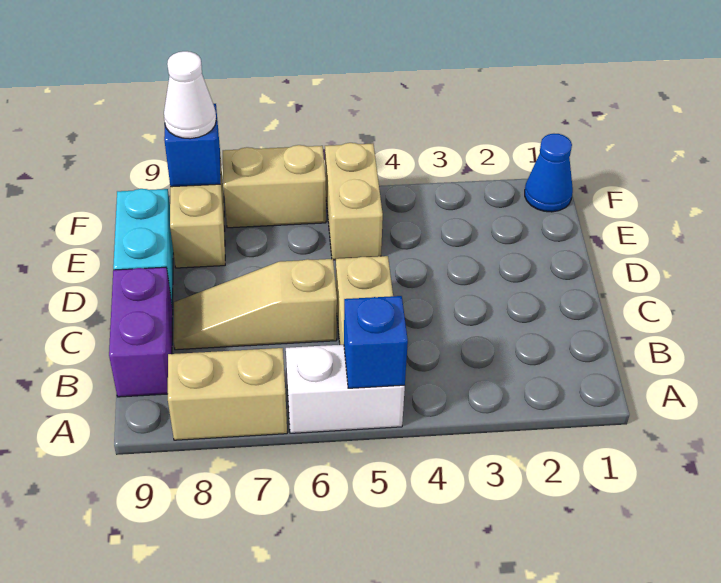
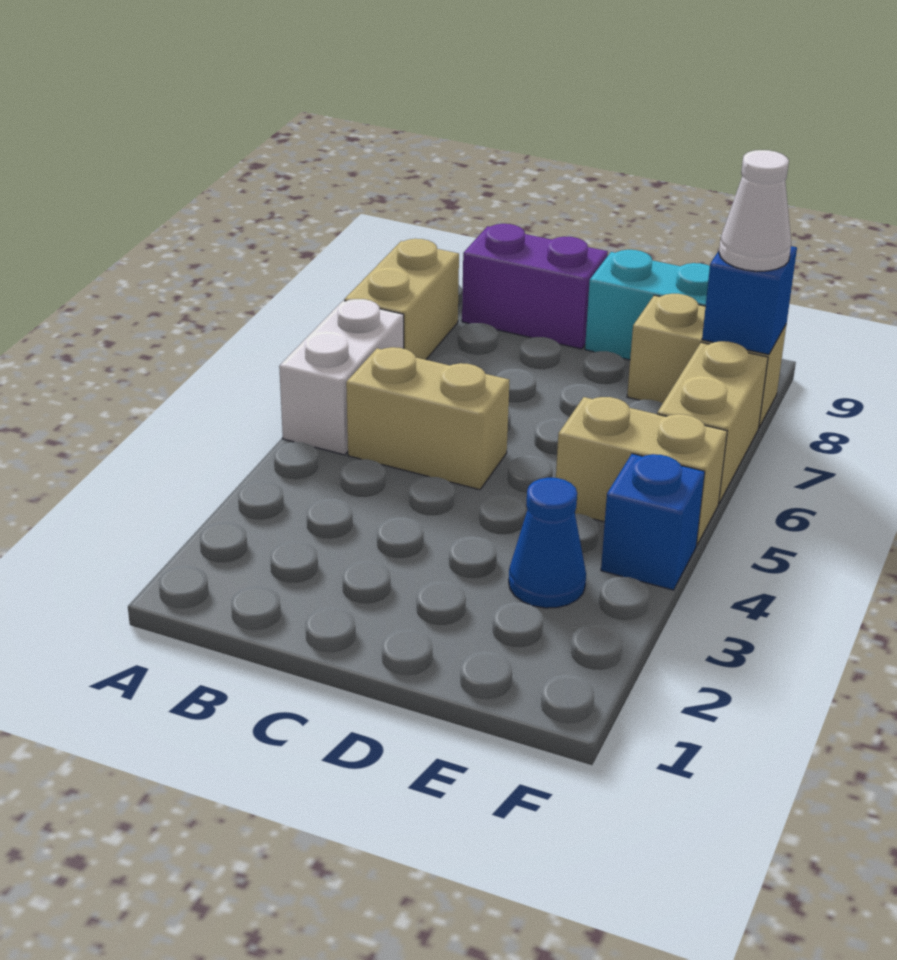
blue brick A5 level 2 -> blue brick F4 level 1
tan slope C6:C8 level 1 top 6 -> none
blue cone F1 level 1 -> blue cone E3 level 1

